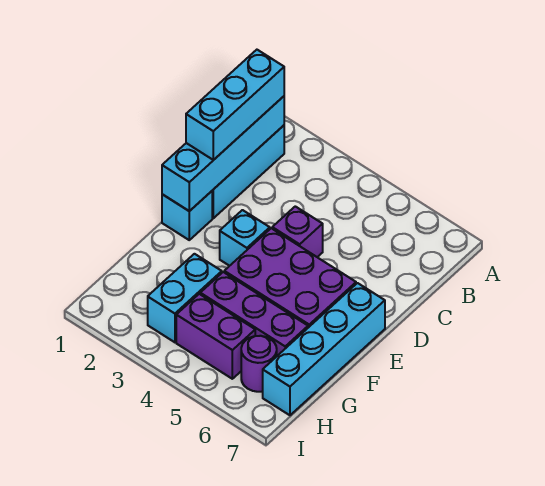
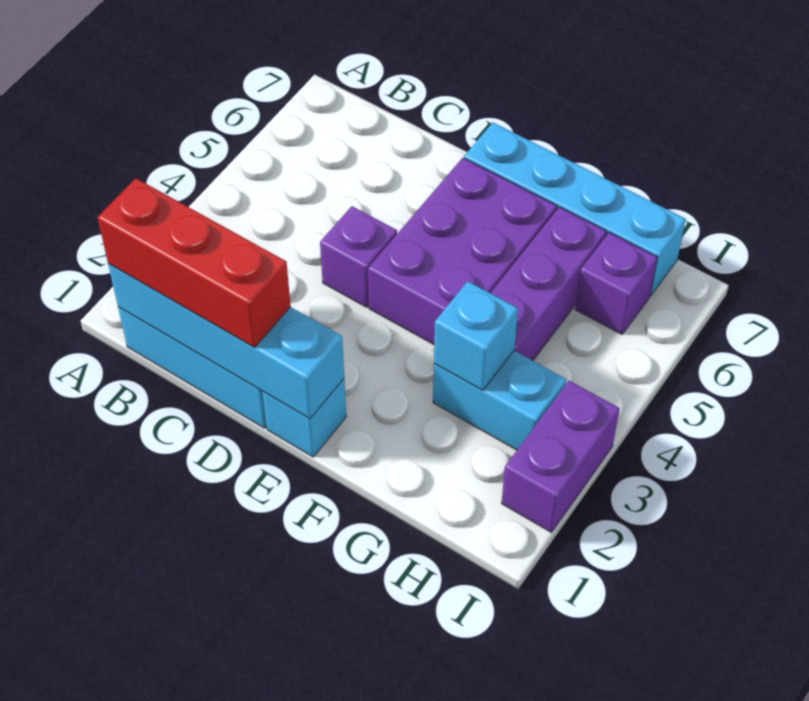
cyan brick B1:D1 level 3 -> red brick B1:D1 level 3
cyan brick E3 level 1 -> cyan brick G3 level 2
purple brick H4:H5 level 1 -> purple brick I2:I3 level 1
purple round brick H6 level 1 -> purple brick H6 level 1

